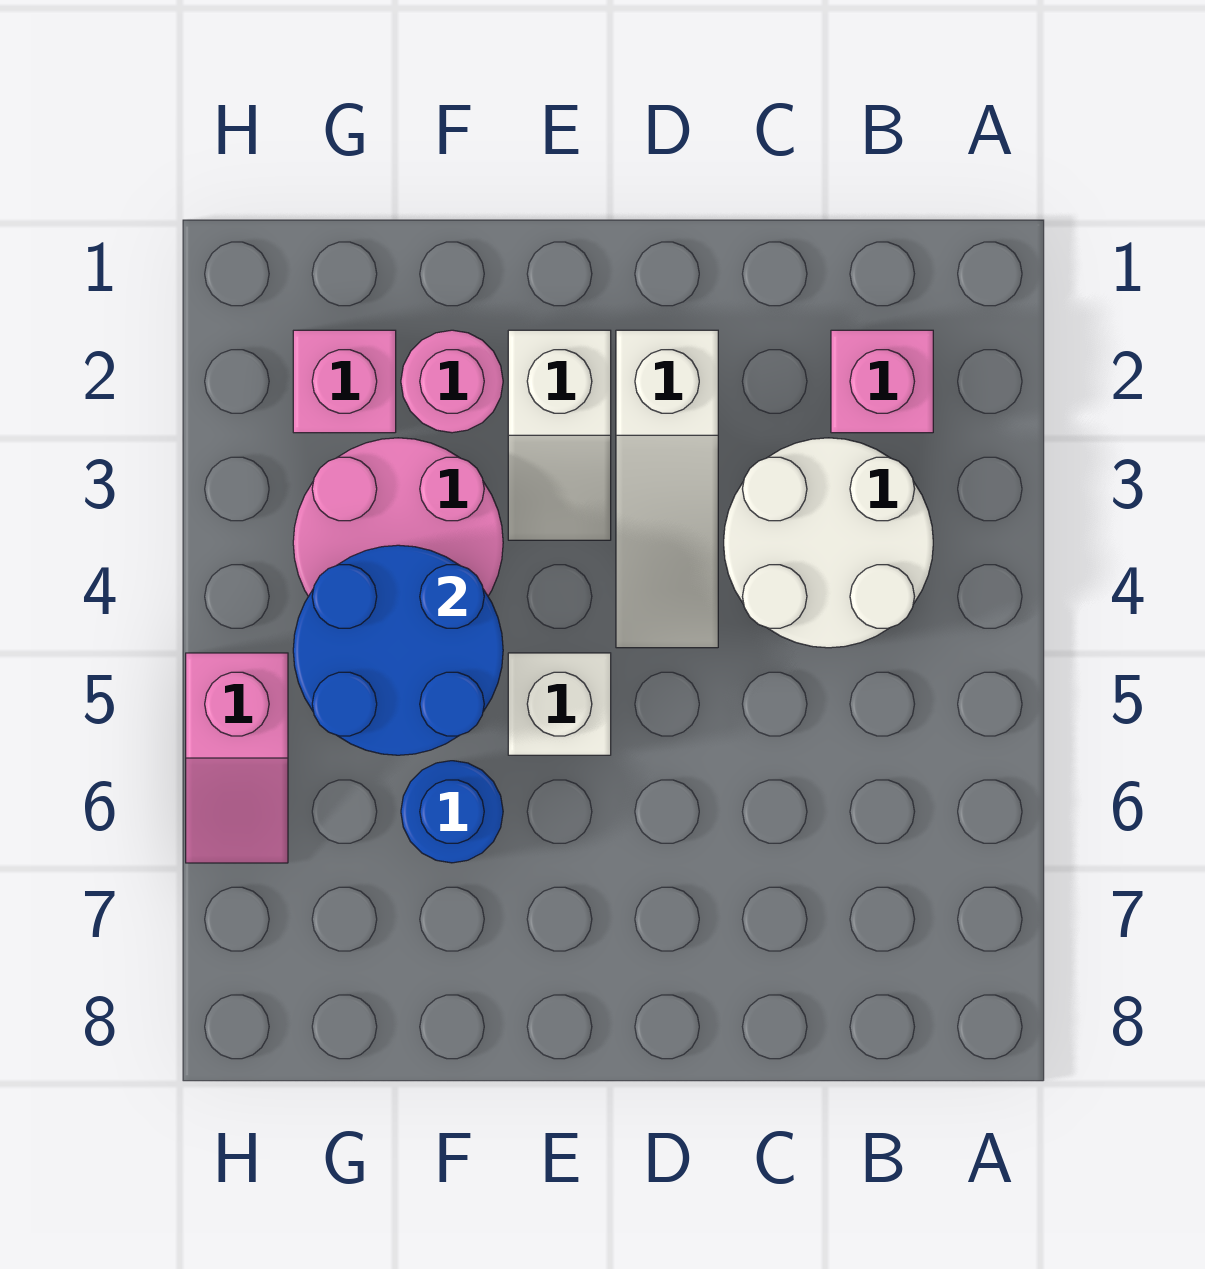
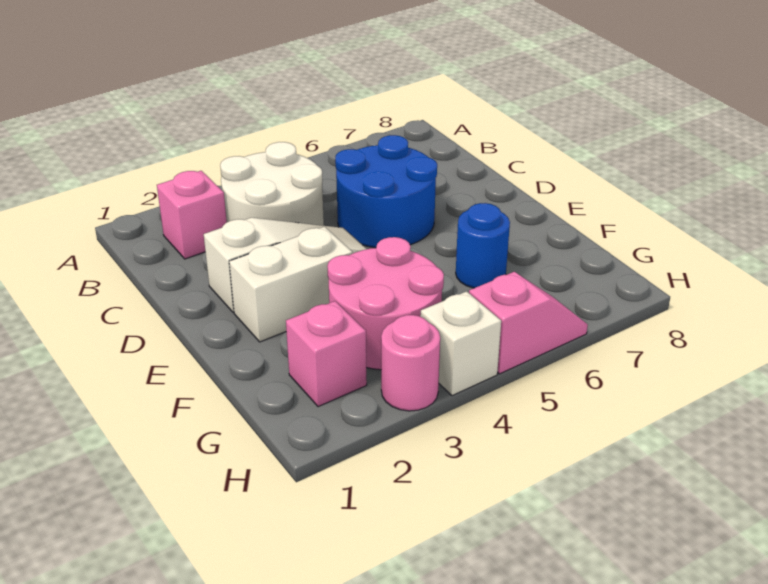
white slope E2:E3 level 1 top 2 -> white brick E2:E3 level 1
white brick E5 level 1 -> white brick H4 level 1
pink round brick F2 level 1 -> pink round brick H3 level 1
blue round brick F4:G5 level 2 -> blue round brick C5:D6 level 1

